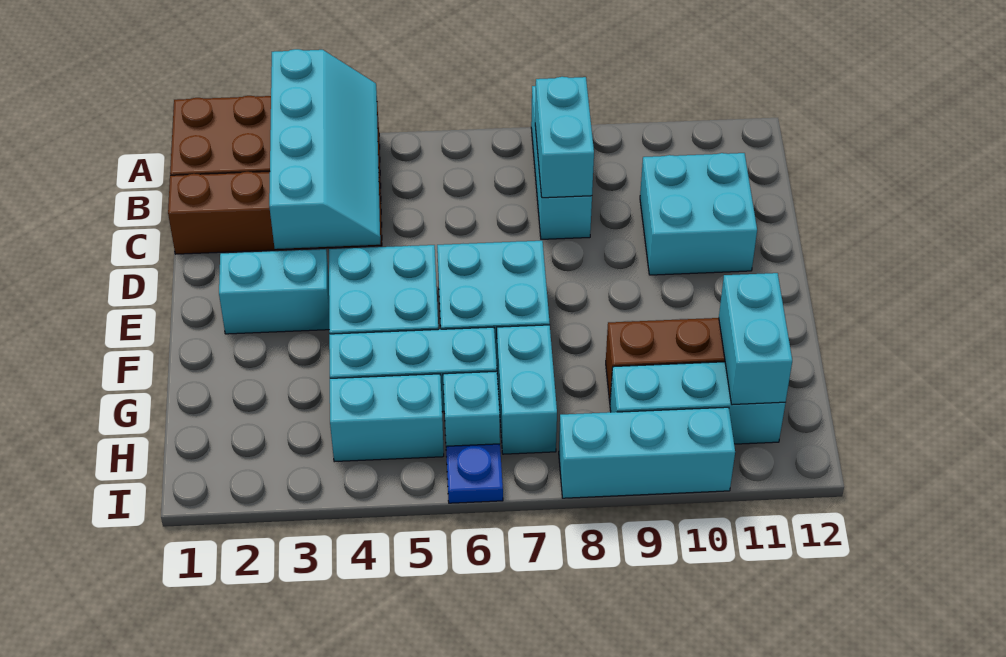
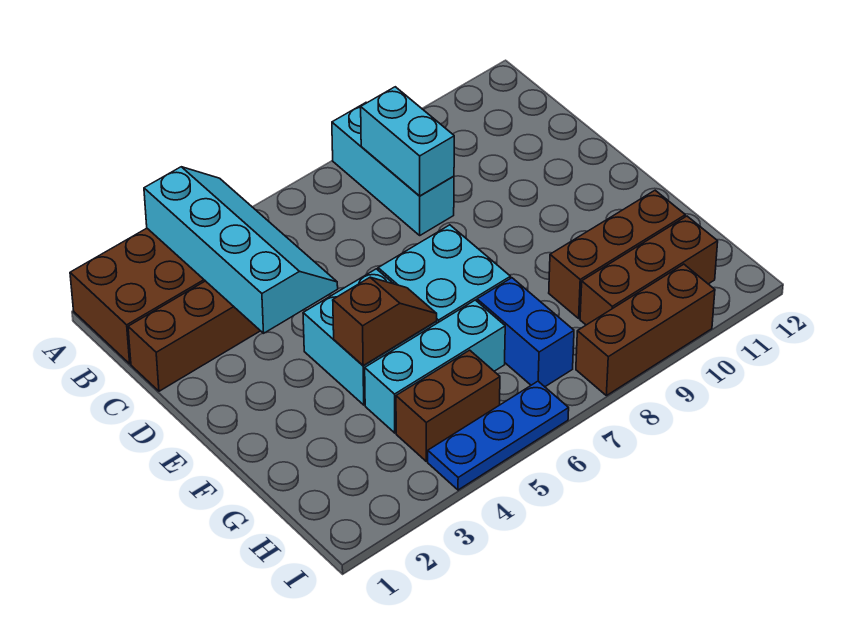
cyan brick C10:D11 level 1 -> none
cyan brick E2:E3 level 1 -> none
none -> brown slope F4:F5 level 2 top 4
cyan brick G7:H7 level 1 -> blue brick G7:H7 level 1
cyan brick G11:H11 level 2 -> none
cyan brick H4:H5 level 1 -> brown brick H4:H5 level 1
cyan brick H6 level 1 -> none
cyan brick H9:H11 level 1 -> brown brick H9:H11 level 1
blue plate I6 level 1 -> blue plate I4:I6 level 1
cyan brick I8:I10 level 1 -> brown brick I8:I10 level 1

